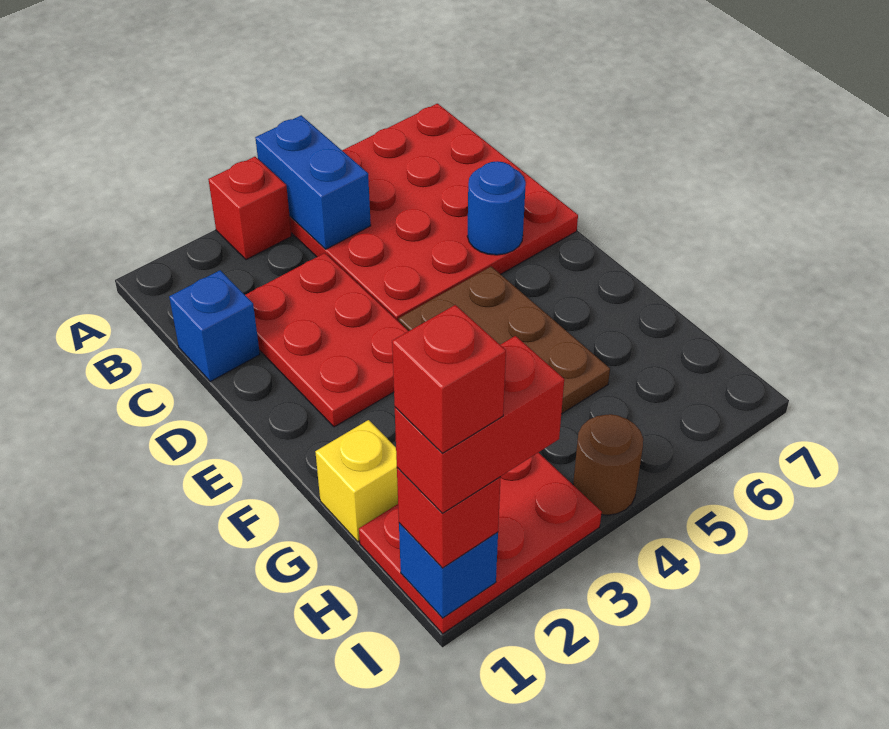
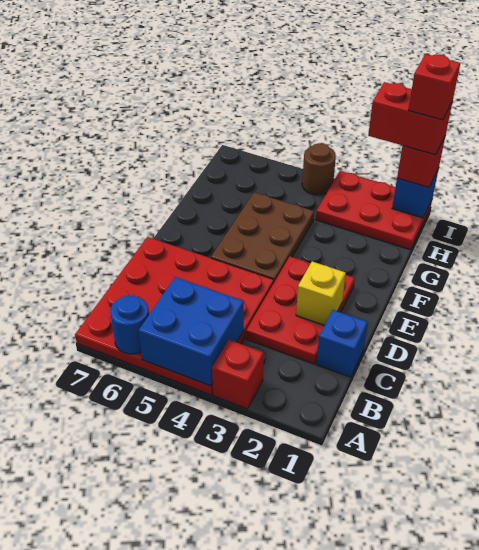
blue brick A4:B4 level 2 -> blue brick A4:B5 level 2
blue round brick D6 level 2 -> blue round brick A6 level 2
yellow brick G1 level 1 -> yellow brick D2 level 2

